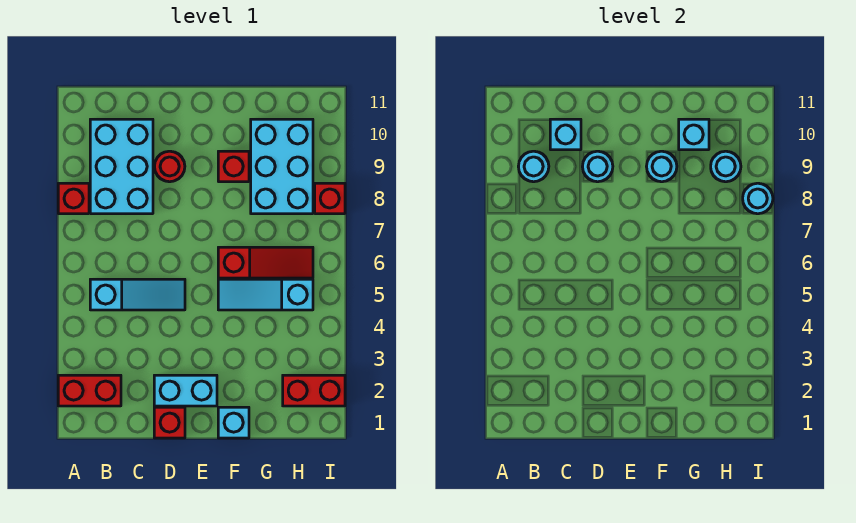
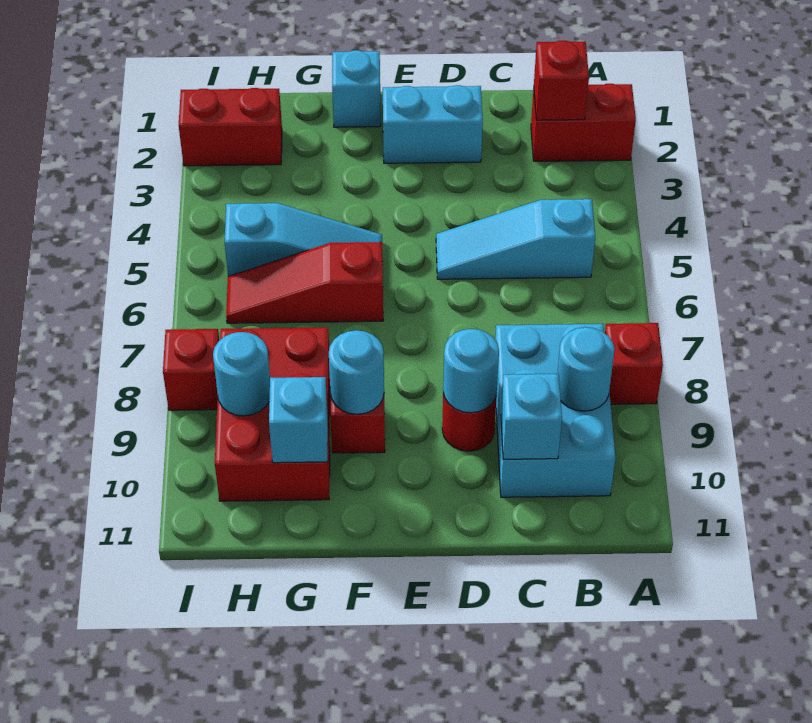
red brick D1 level 1 -> red brick B2 level 2
cyan brick G8:H10 level 1 -> red brick G8:H10 level 1
cyan round brick I8 level 2 -> none

